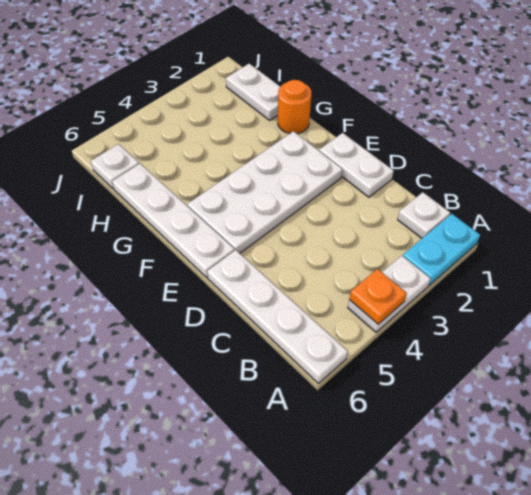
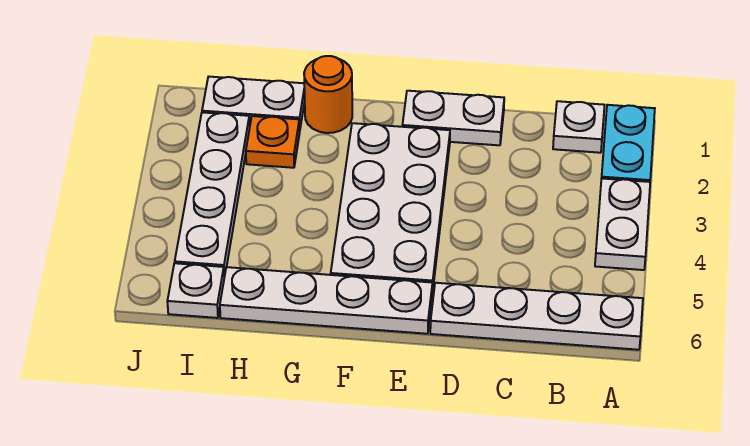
orange plate A4 level 2 -> orange plate H2 level 1
none -> white plate I2:I5 level 1

